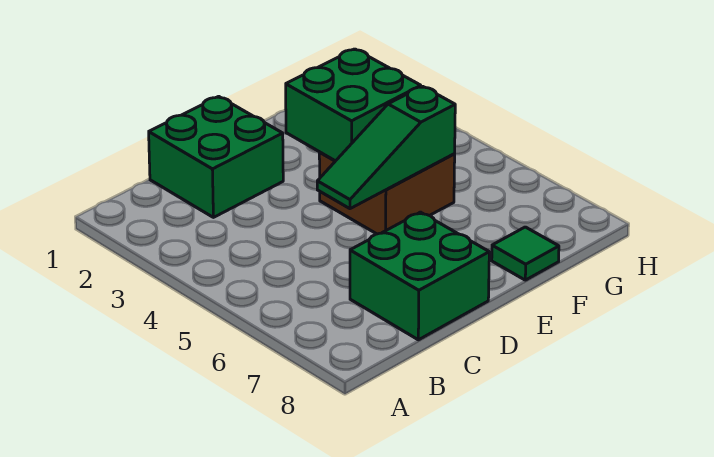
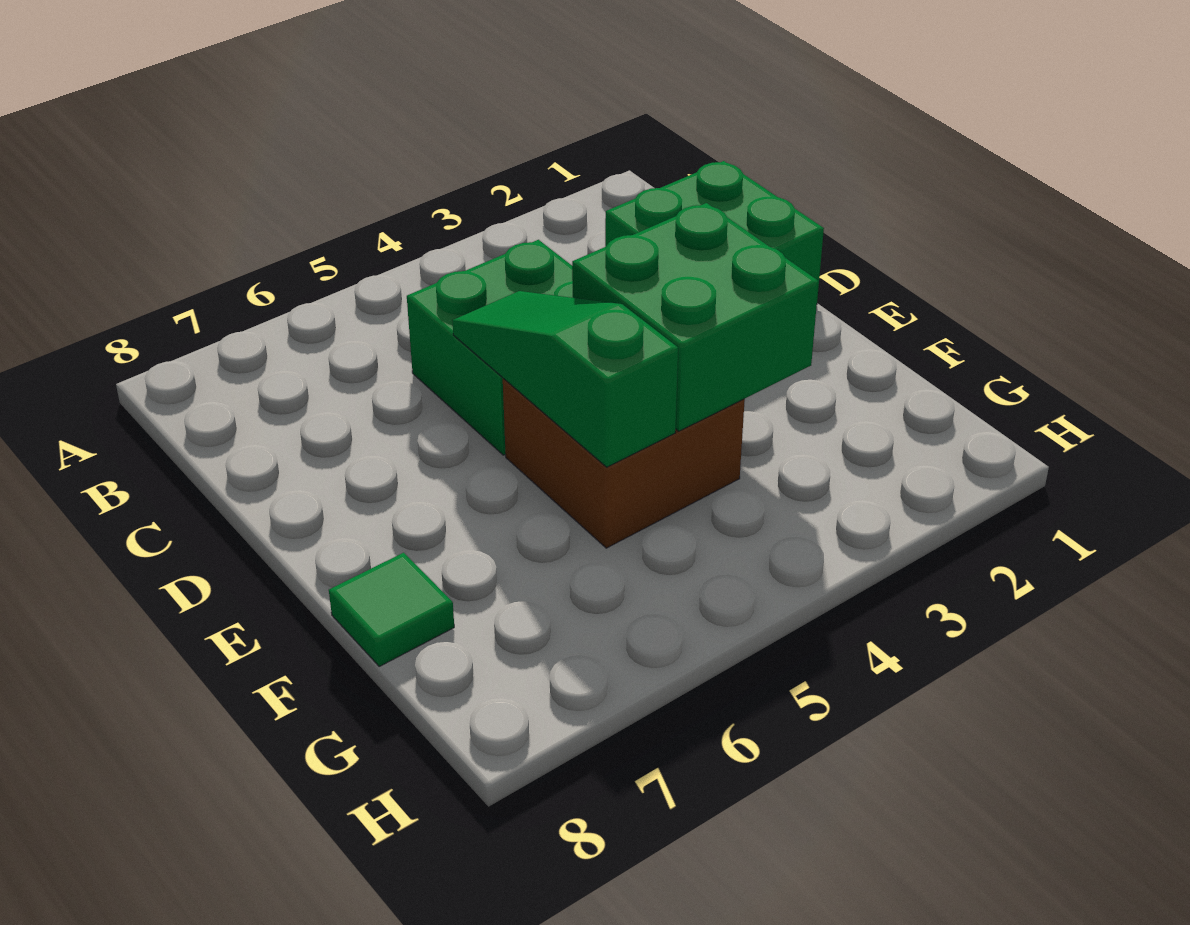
green brick C7:D8 level 1 -> green brick C4:D5 level 1

